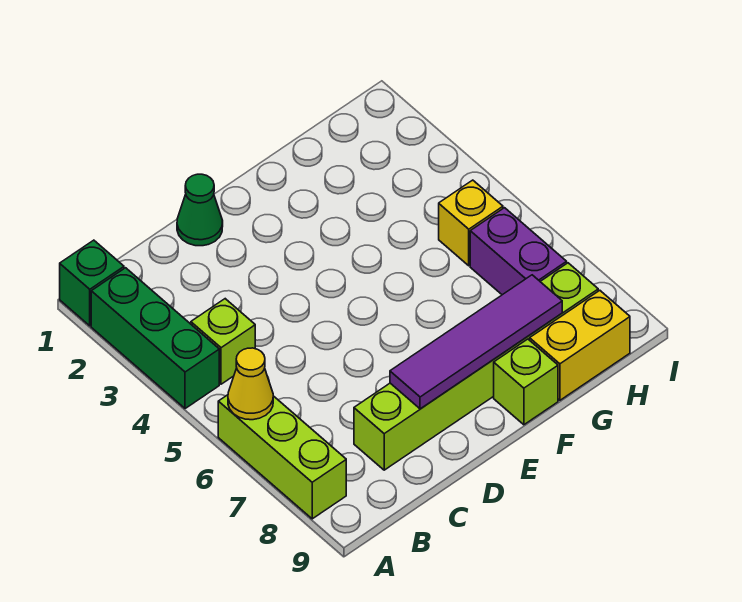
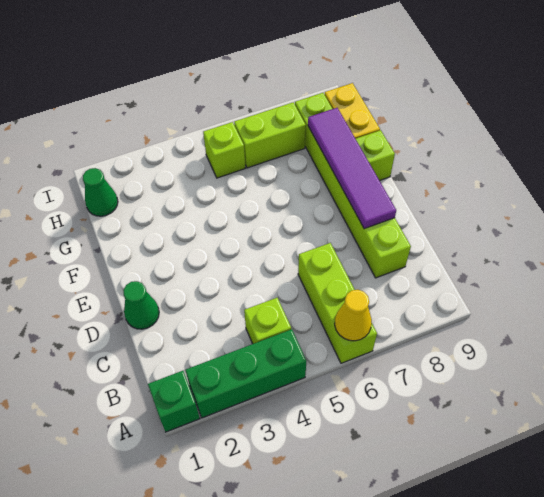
lime brick A6:A8 level 1 -> lime brick A6:C6 level 1
none -> green cone H1 level 1
yellow brick H5 level 1 -> lime brick H5 level 1
purple brick H6:H7 level 1 -> lime brick H6:H7 level 1

